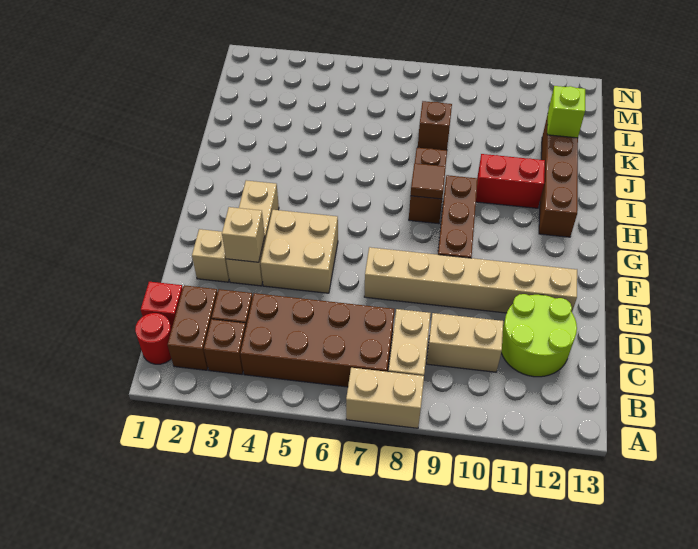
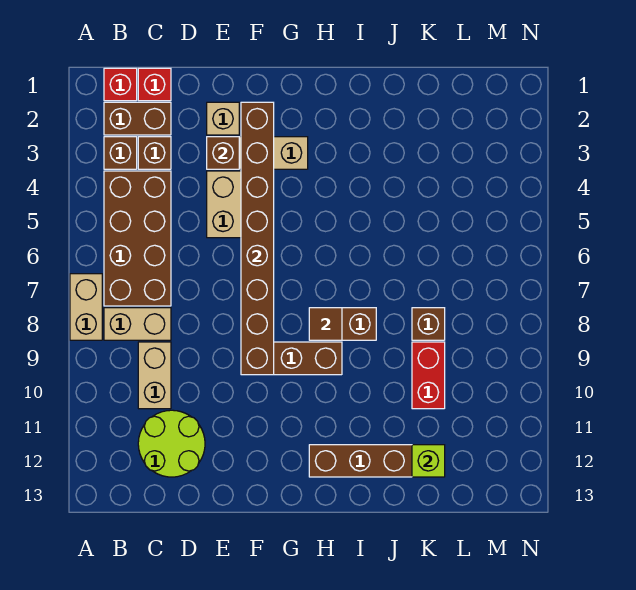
red round brick B1 level 1 -> red brick B1 level 1
tan brick E3 level 2 -> brown brick E3 level 2
tan brick E7:E12 level 1 -> none
none -> brown brick F2:F9 level 2
red brick I10:I11 level 1 -> red brick K9:K10 level 1

